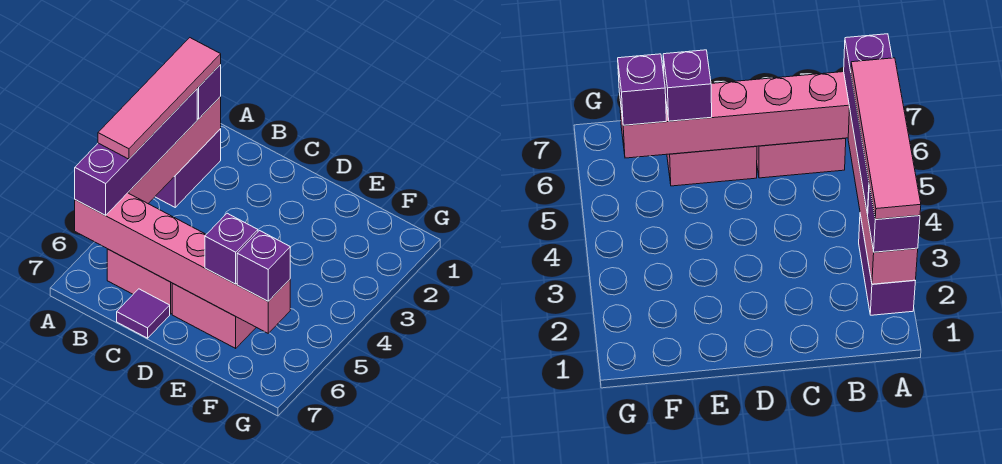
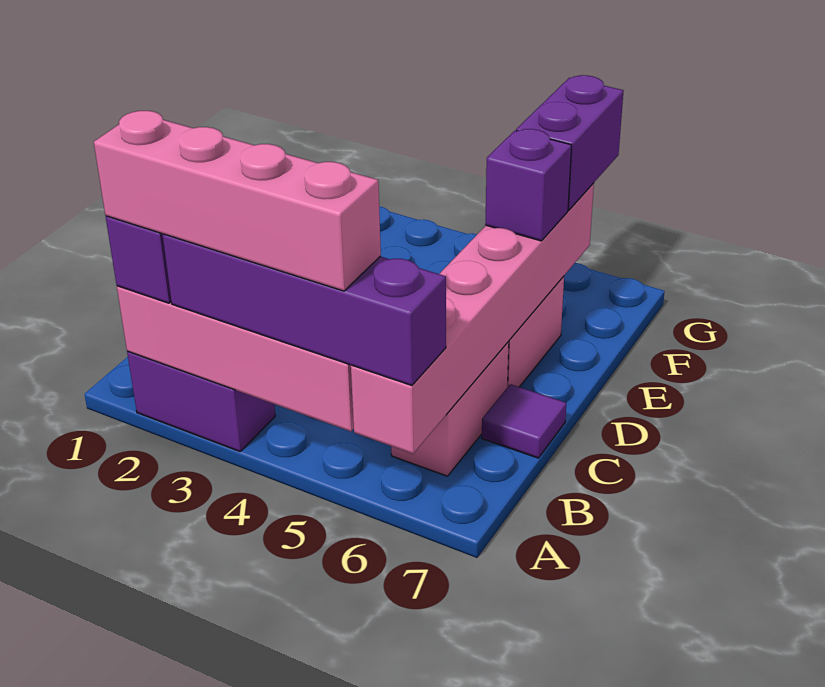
pink tile A2:A5 level 4 -> pink brick A2:A5 level 4
purple brick F6 level 3 -> purple brick F6:G6 level 3

